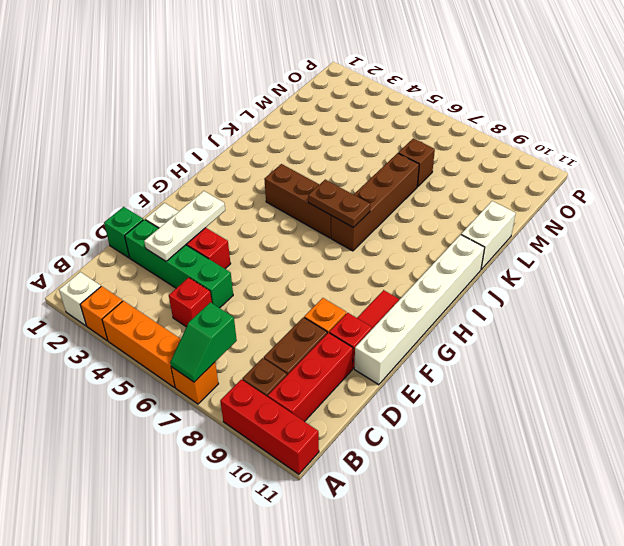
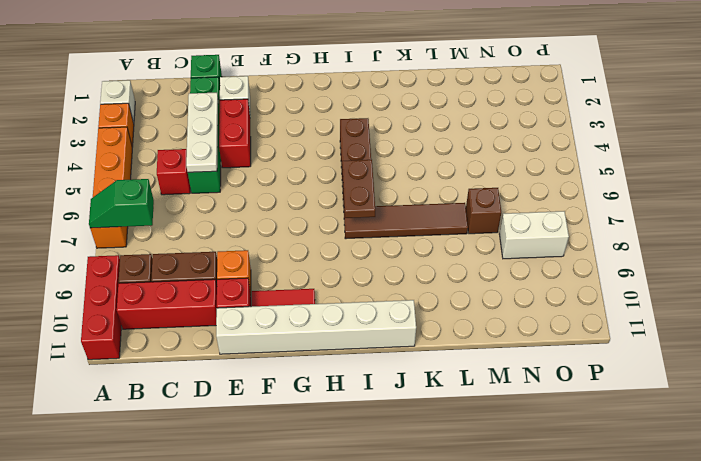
white plate D3:F3 level 2 -> white plate D3:D5 level 2
brown brick I7:L7 level 1 -> brown tile I7:L7 level 1
white brick K11:L11 level 1 -> white brick N8:O8 level 1

